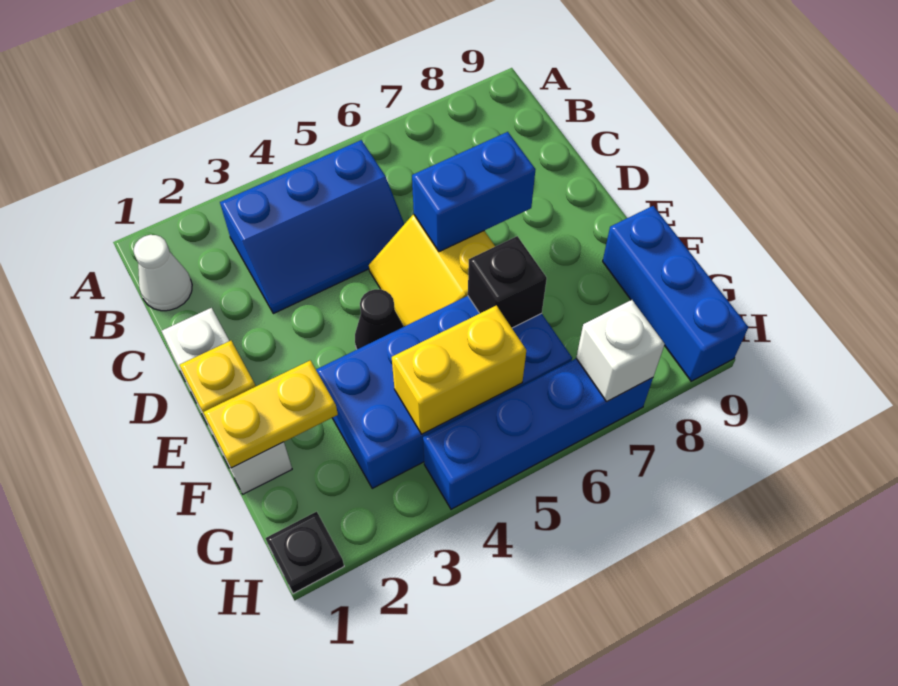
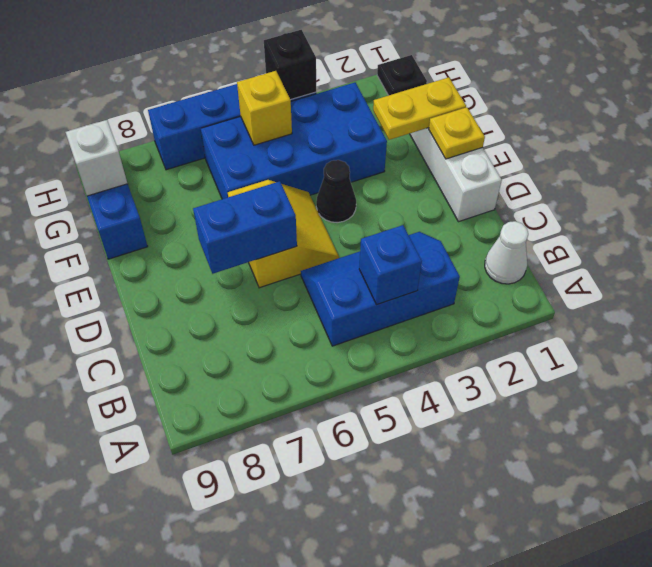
none -> blue brick B4 level 2
black brick F6 level 2 -> black brick H4 level 2
yellow brick G4:G5 level 2 -> yellow brick G5 level 2
white brick H7 level 2 -> white brick G9 level 2

